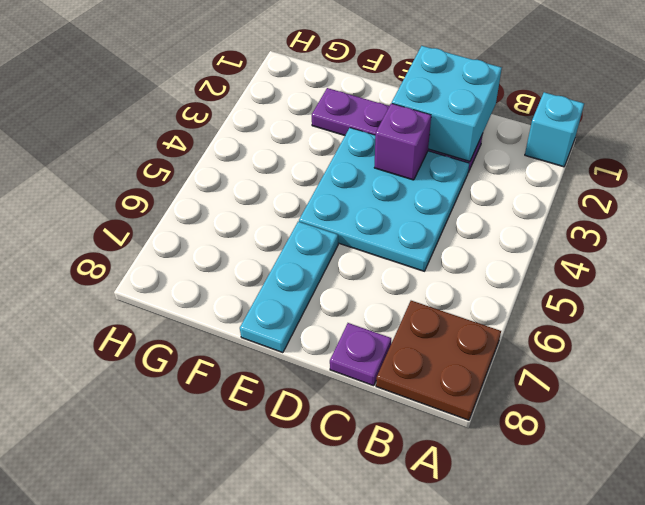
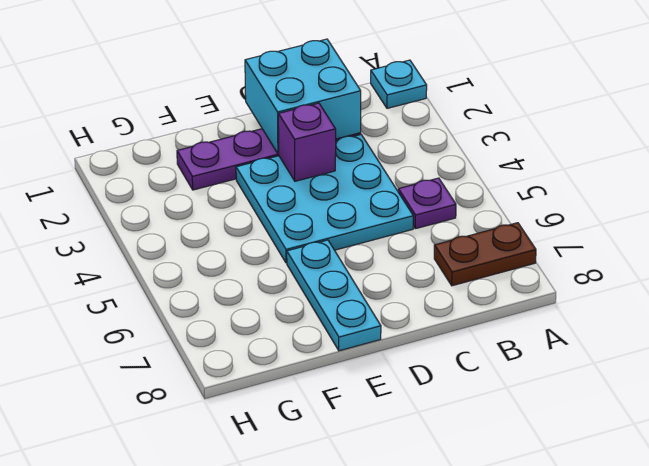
cyan brick A1 level 1 -> cyan plate A1 level 1
brown plate A7:B8 level 1 -> brown plate A7:B7 level 1
purple plate C8 level 1 -> purple plate B5 level 1

